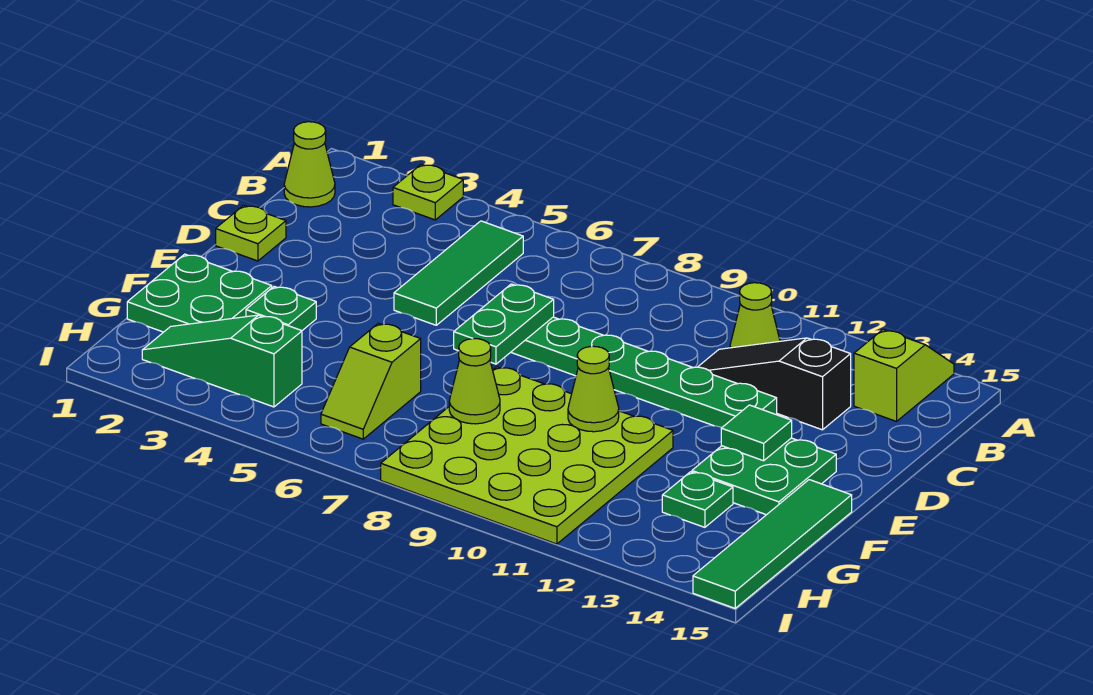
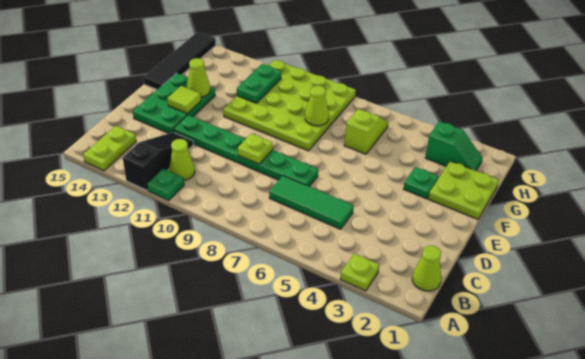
lime slope A14:B14 level 1 top B -> lime plate A14:B14 level 1
green tile B5:D5 level 1 -> green tile C5:C7 level 1
black slope C11:C13 level 1 top 13 -> black slope A12:C12 level 1 top A
lime plate D1 level 1 -> lime plate D9 level 2
green plate D7:E7 level 2 -> green plate G11:H11 level 2
green plate E13:F14 level 1 -> green plate D13:F14 level 1
green tile E13 level 2 -> lime tile E13 level 2
green plate F1:G2 level 1 -> lime plate F1:G2 level 1
lime cone F10 level 2 -> lime cone F13 level 2
green tile F15:I15 level 1 -> black tile F15:I15 level 1
green plate G13 level 1 -> green plate A11 level 1
green slope H2:H4 level 1 top 4 -> green slope H2:H3 level 1 top 3

